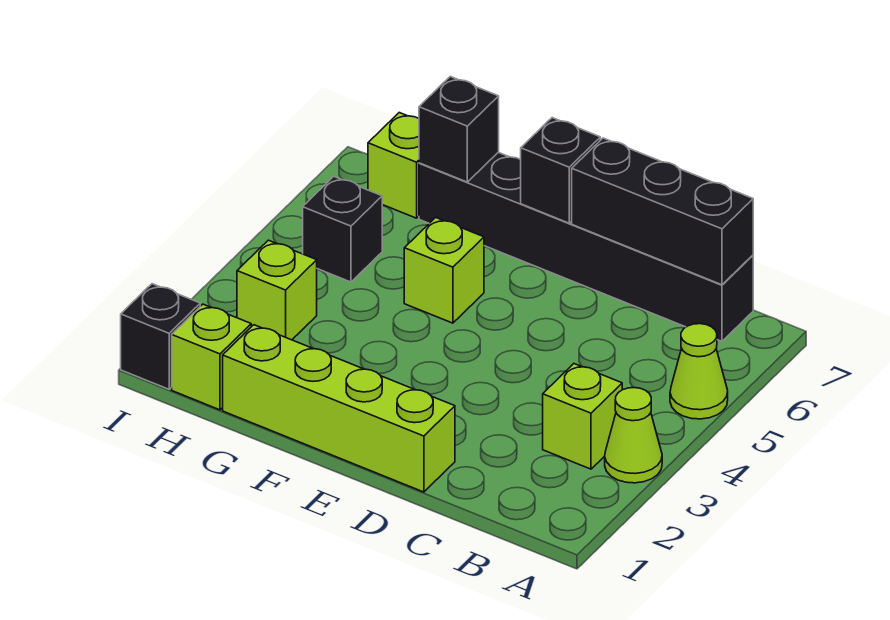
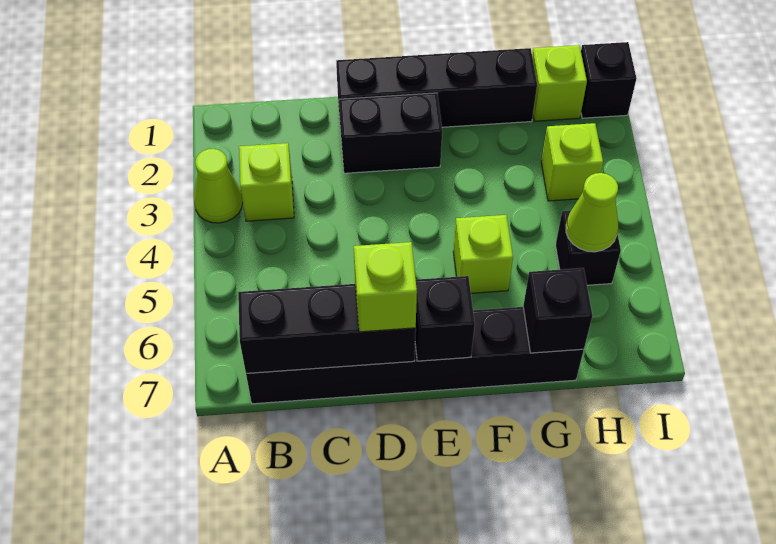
lime cone A5 level 1 -> lime cone H5 level 2
lime brick D1:G1 level 1 -> black brick D1:G1 level 1
none -> black brick D2:E2 level 1
lime brick H7 level 1 -> lime brick D7 level 3

